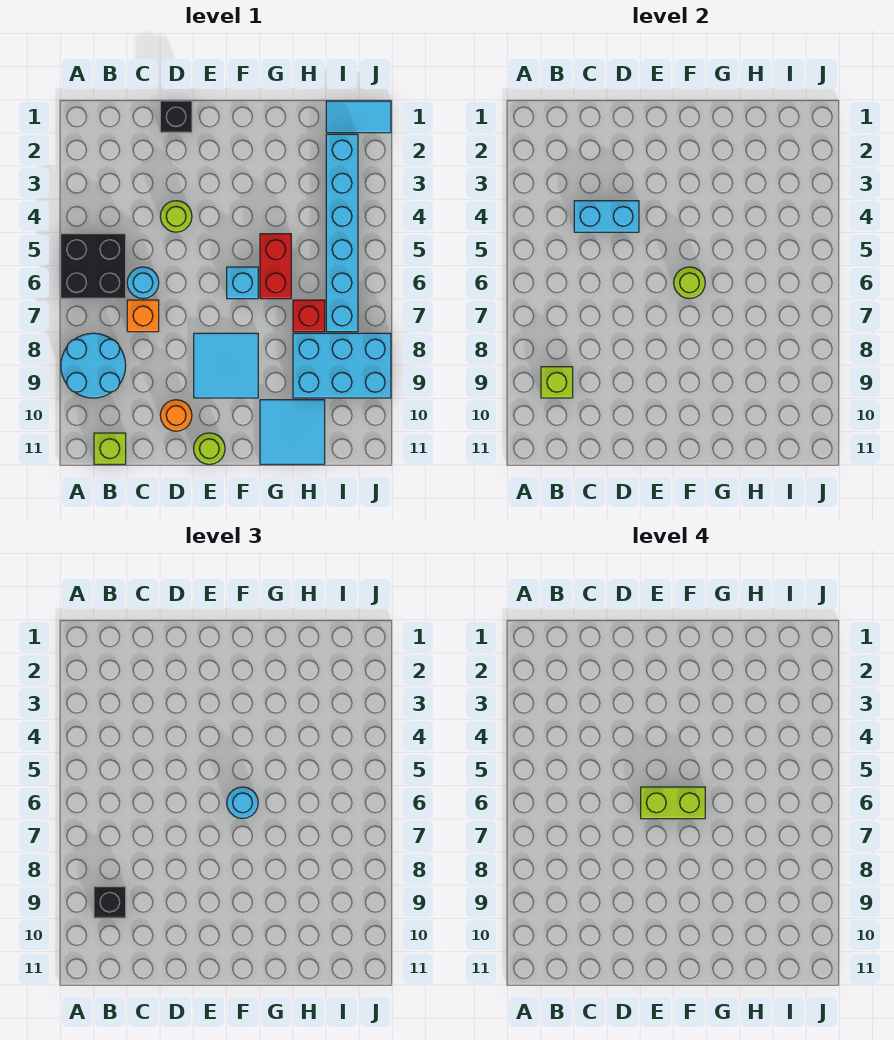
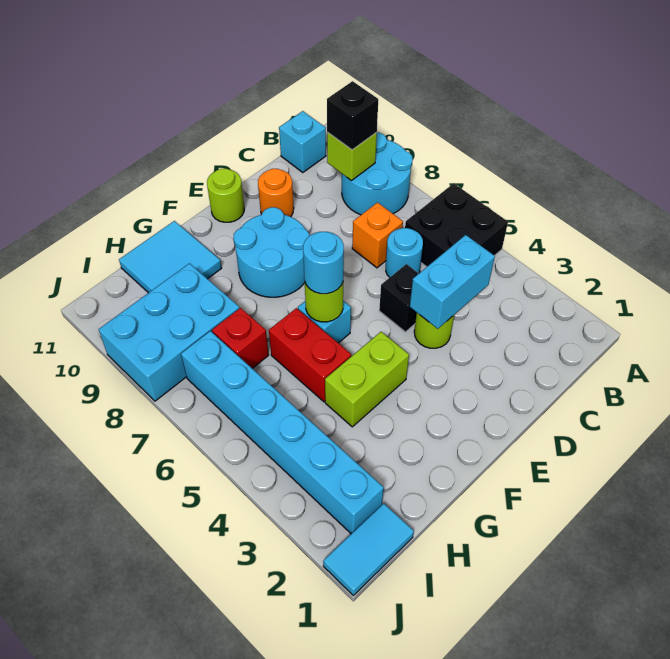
lime brick B11 level 1 -> cyan brick B11 level 1
black brick D1 level 1 -> black brick D5 level 1
lime brick E6:F6 level 4 -> lime brick F4:G4 level 1
cyan tile E8:F9 level 1 -> cyan round brick E8:F9 level 1

